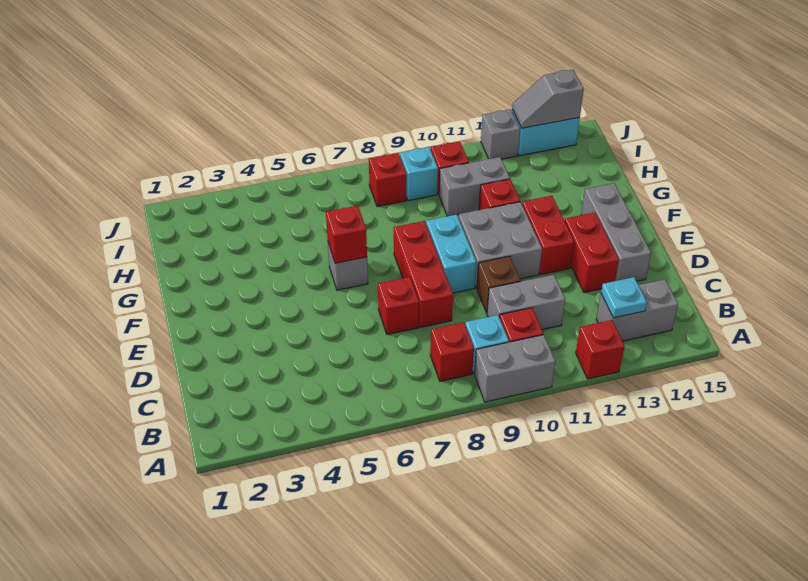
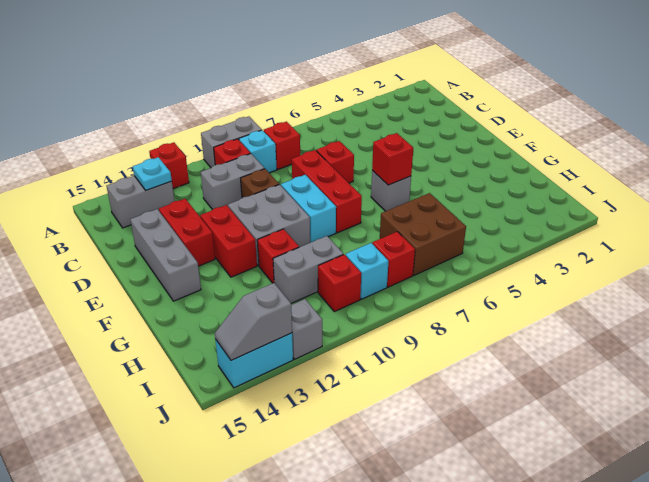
none -> brown brick H6:I7 level 1
grey slope J13:J14 level 2 top 14 -> grey slope J13:J14 level 2 top 13

